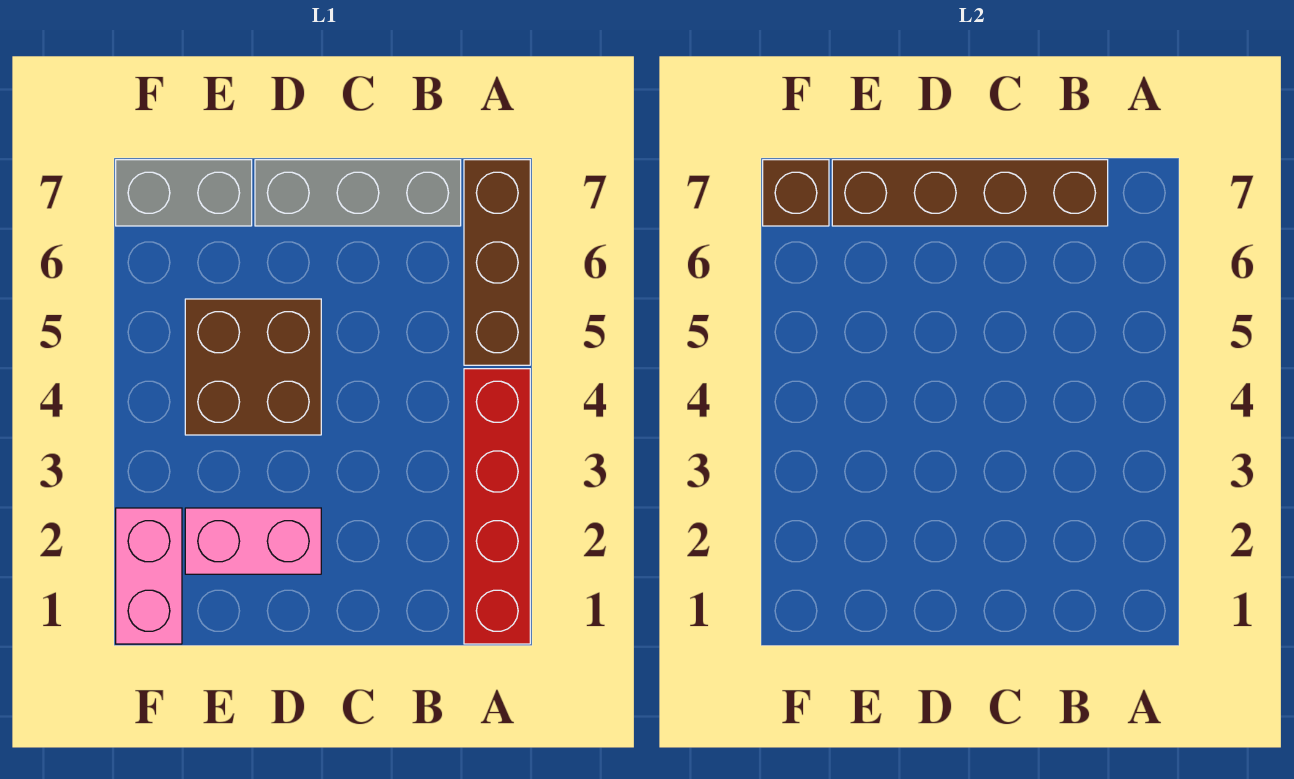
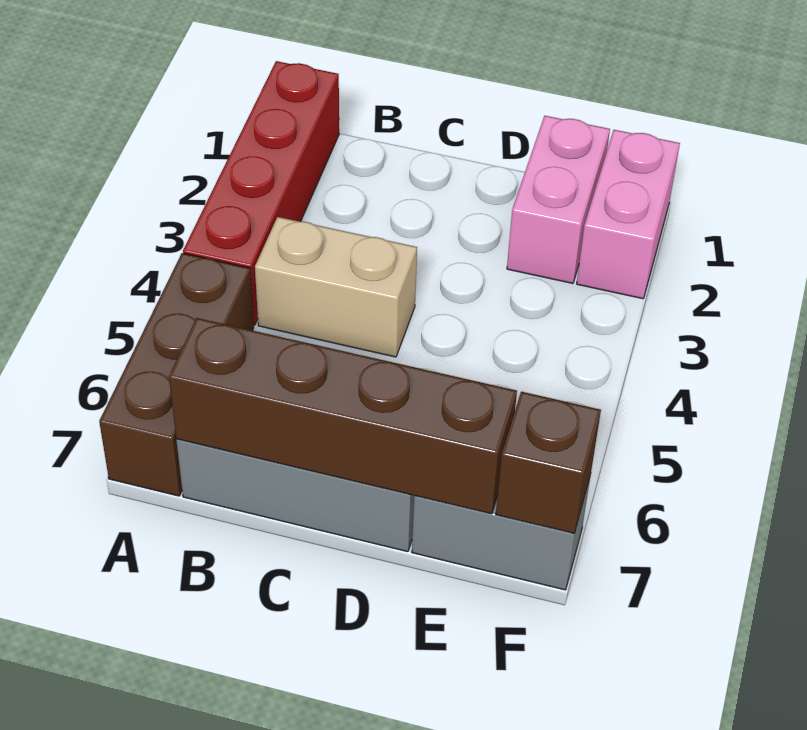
none -> tan brick B4:C4 level 1
pink brick D2:E2 level 1 -> pink brick E1:E2 level 1
brown brick D4:E5 level 1 -> none

